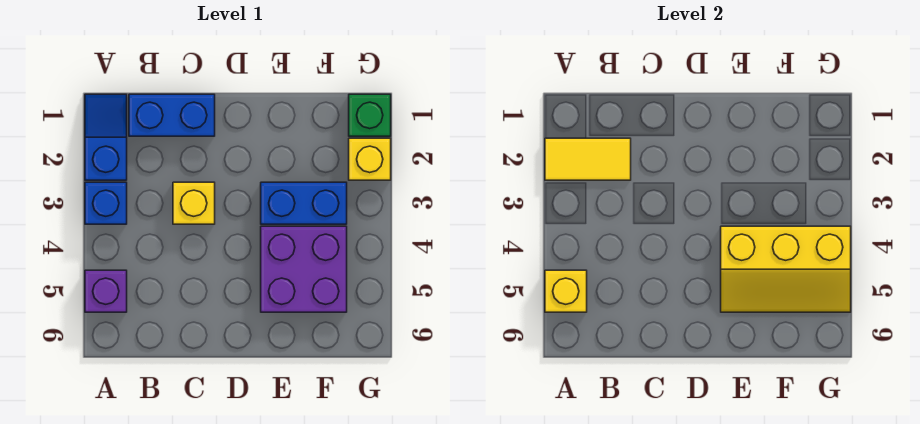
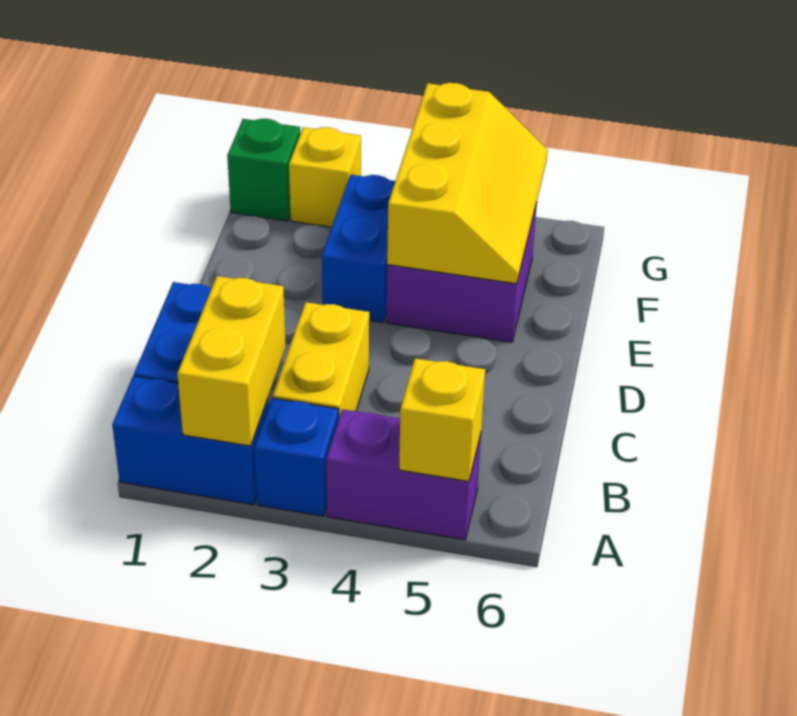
blue slope A1:A2 level 1 top 2 -> blue brick A1:A2 level 1
yellow tile A2:B2 level 2 -> yellow brick A2:B2 level 2
purple brick A5 level 1 -> purple brick A4:A5 level 1
yellow brick C3 level 1 -> yellow brick B3:C3 level 1

